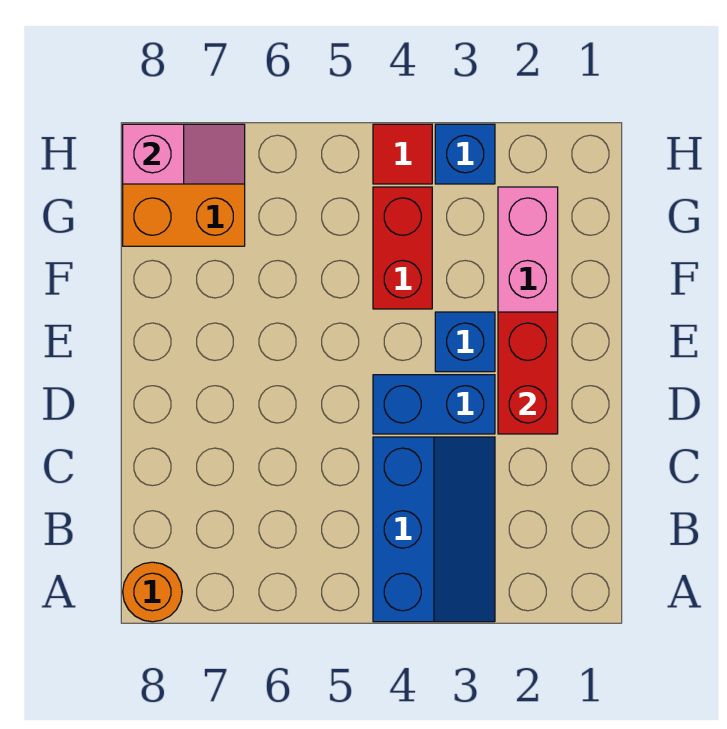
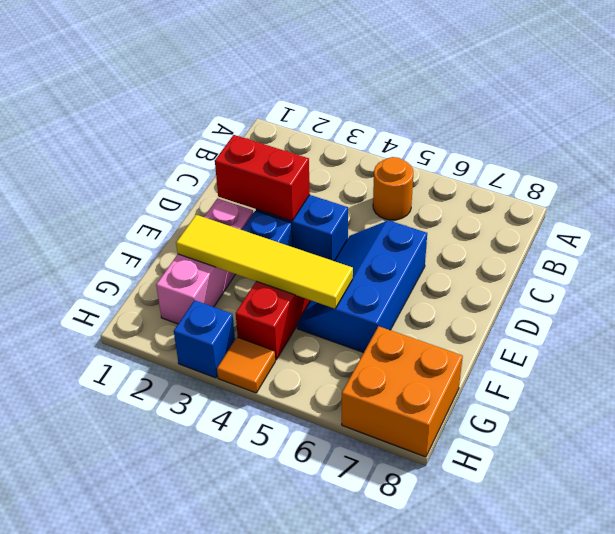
blue slope A3:C4 level 1 top 4 -> blue slope D5:F6 level 1 top 6
orange round brick A8 level 1 -> orange round brick B5 level 1
red brick D2:E2 level 2 -> red brick D2:D3 level 2
none -> yellow tile F2:F5 level 2
red tile H4 level 1 -> orange tile H4 level 1
pink slope H7:H8 level 2 top 8 -> none

